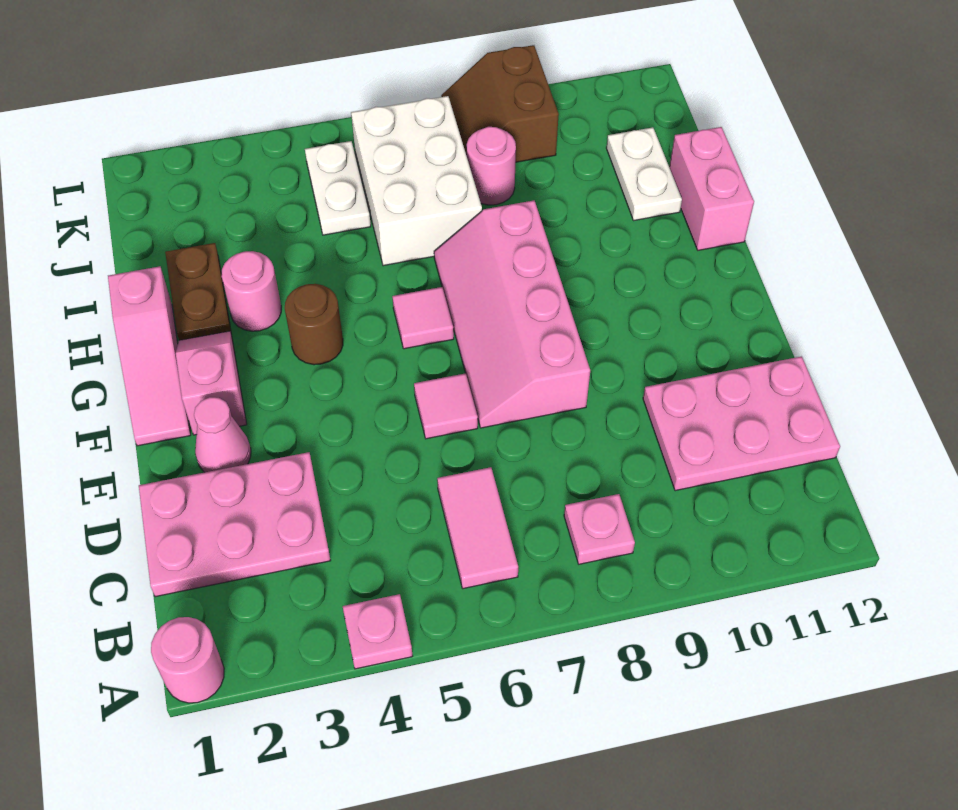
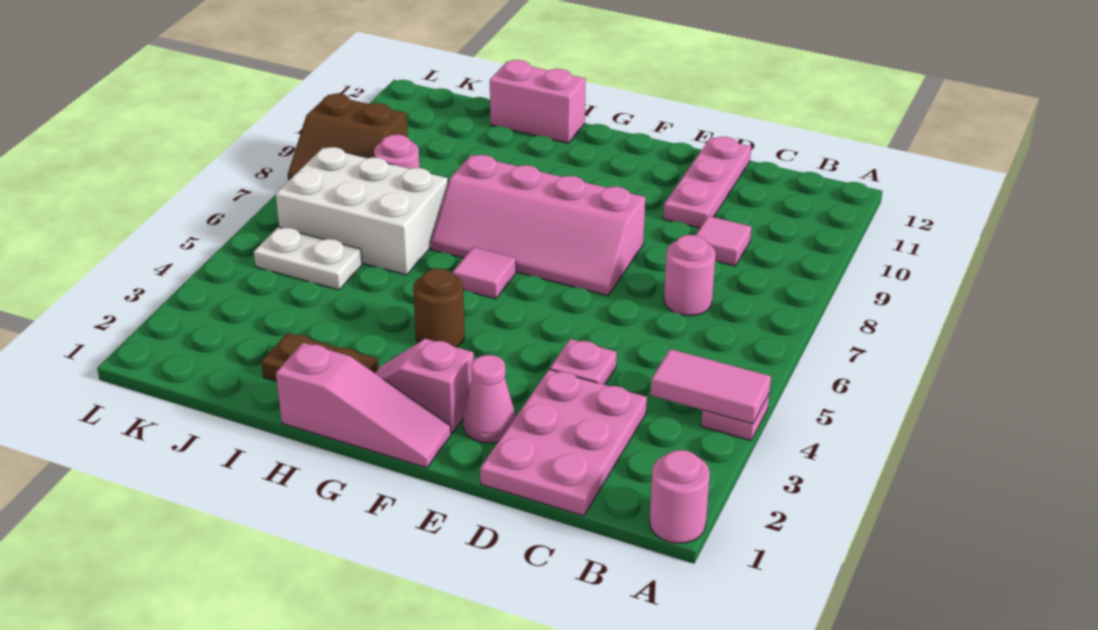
pink tile B6:C6 level 1 -> pink tile A4:B4 level 2
pink plate B8 level 1 -> pink plate D4 level 1
pink plate C10:D12 level 1 -> pink plate D10:D12 level 1
pink tile E6 level 1 -> pink tile C9 level 1
pink round brick H3 level 1 -> pink round brick C7 level 1
white plate I11:J11 level 1 -> none

